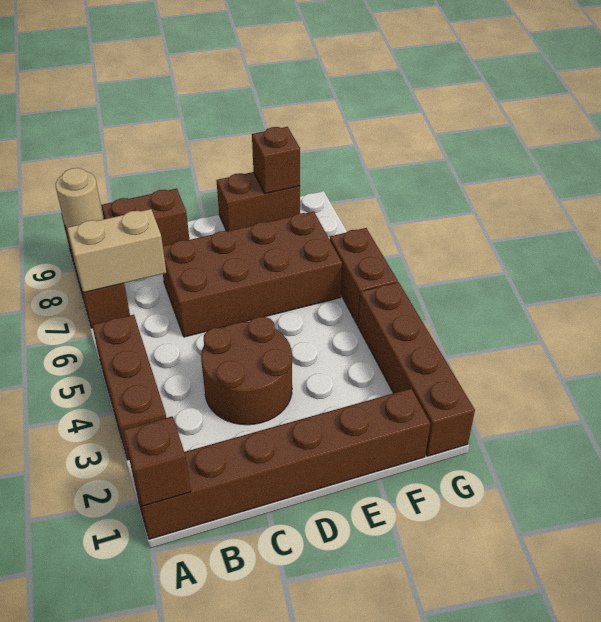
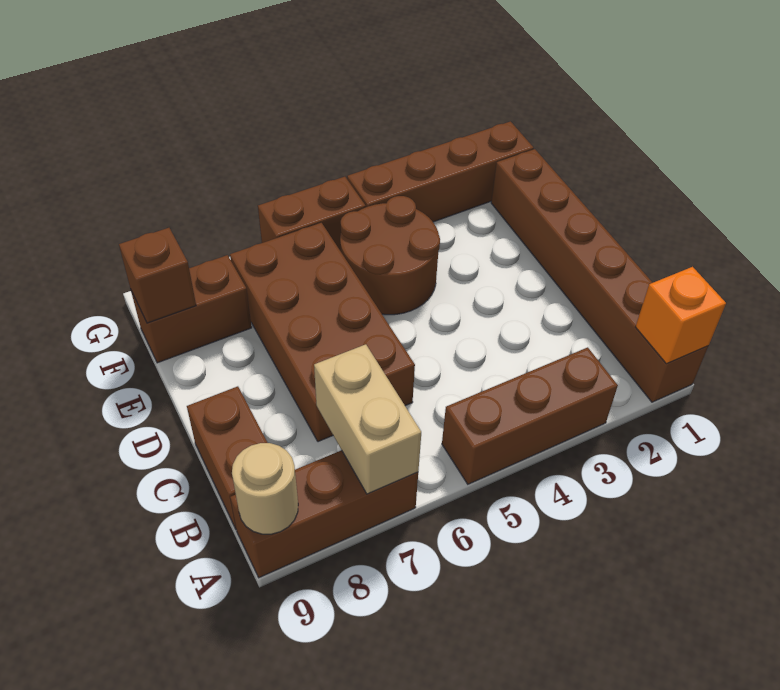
brown brick A1 level 2 -> orange brick A1 level 2
brown round brick C3:D4 level 1 -> brown round brick E4:F5 level 1
brown brick E9:F9 level 1 -> brown brick F8:F9 level 1

